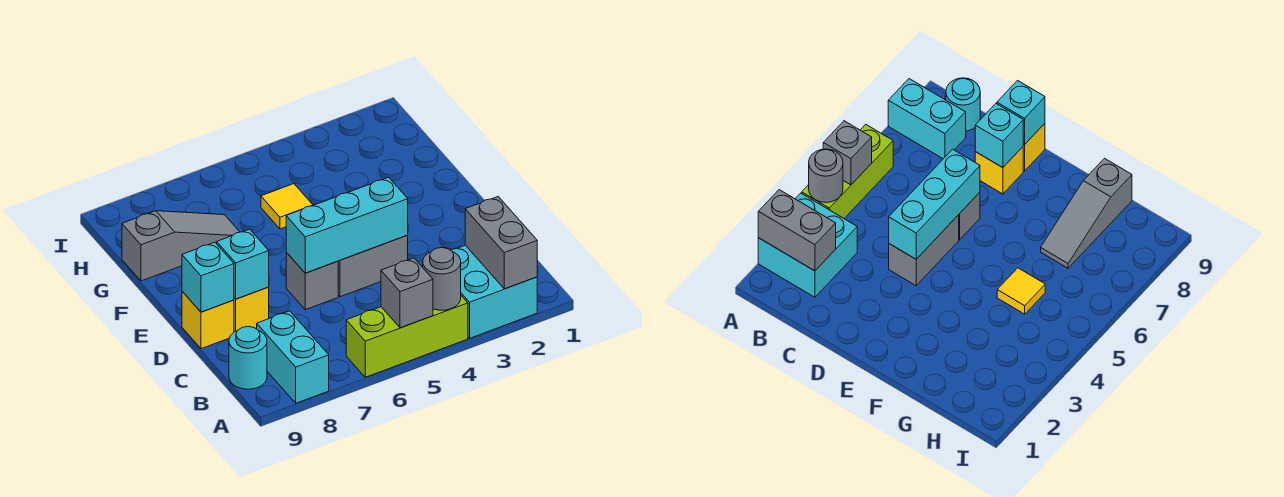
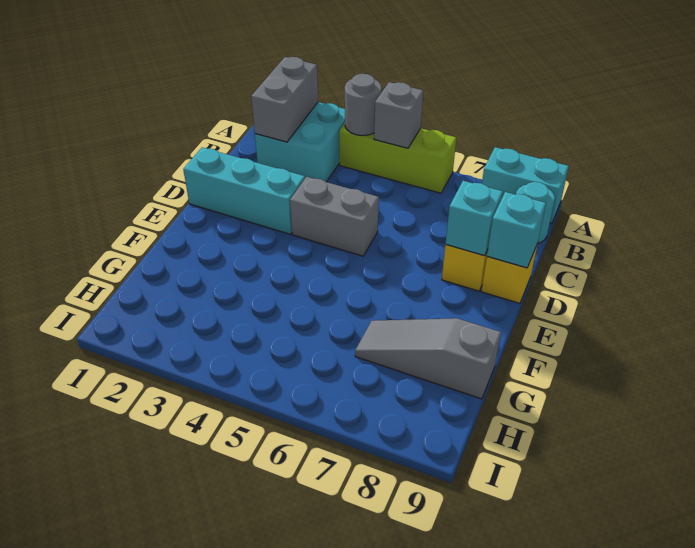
cyan brick A8:B8 level 1 -> cyan brick A8:A9 level 1
cyan brick D4:D6 level 2 -> cyan brick D1:D3 level 1
grey brick D6 level 1 -> none
yellow tile G5 level 1 -> none

